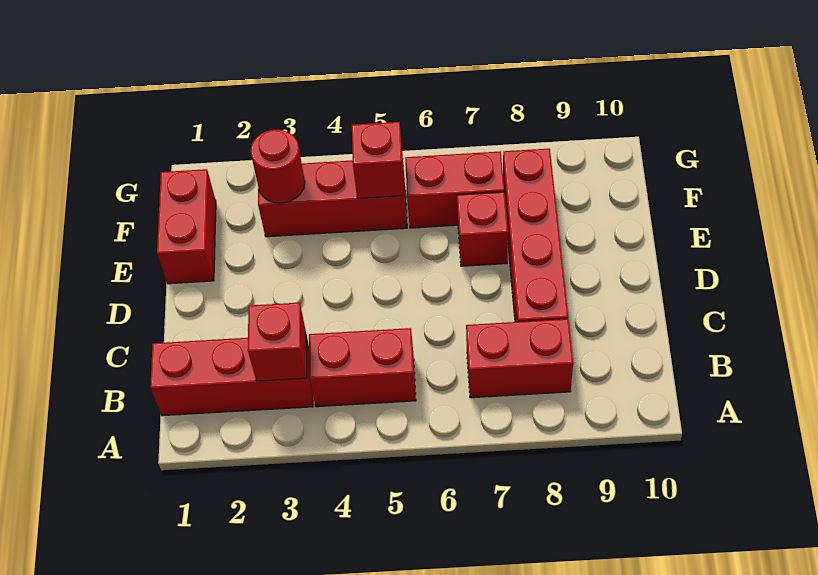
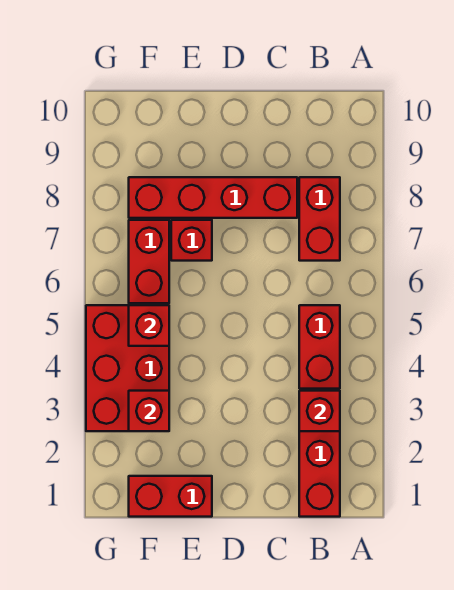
red brick F3:F5 level 1 -> red brick F3:G5 level 1
red round brick F3 level 2 -> red brick F3 level 2

